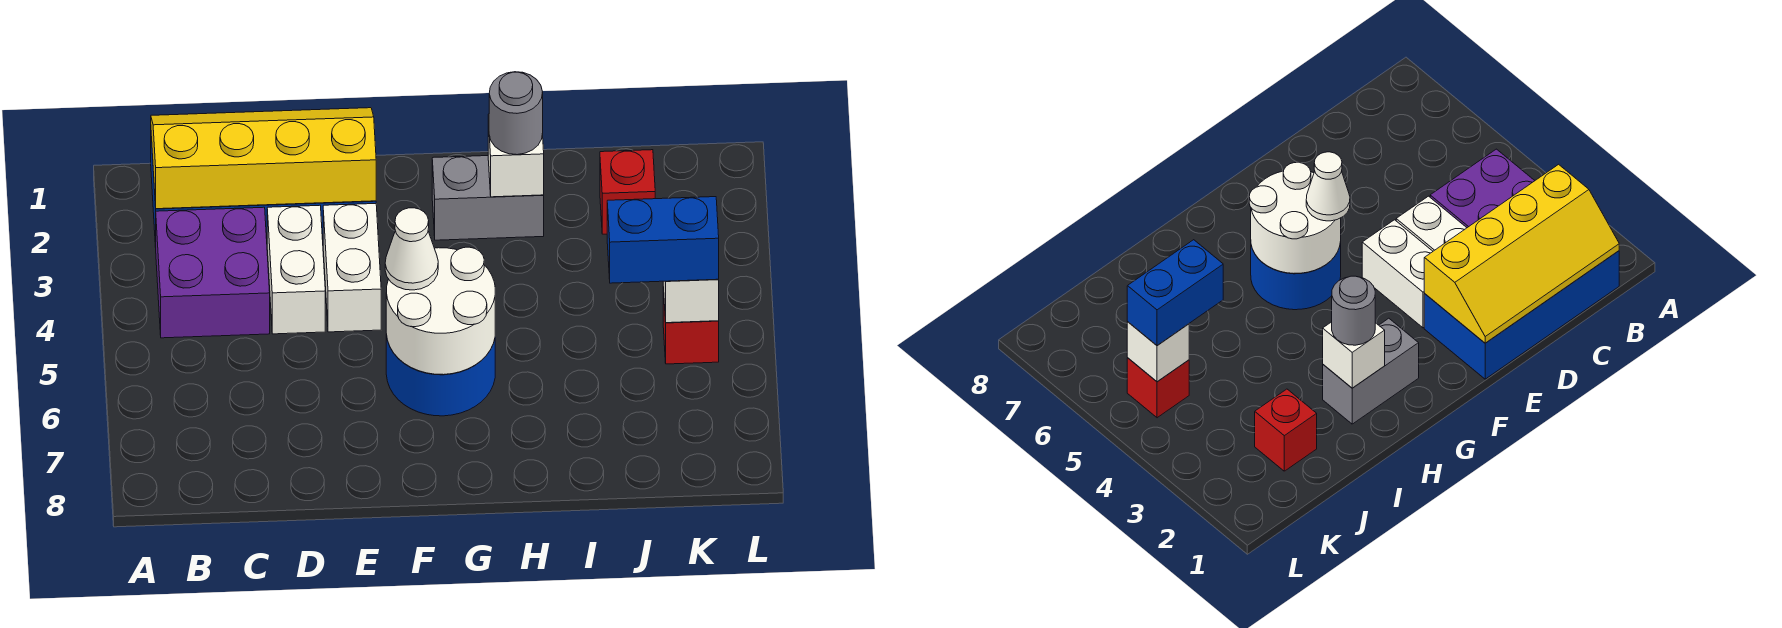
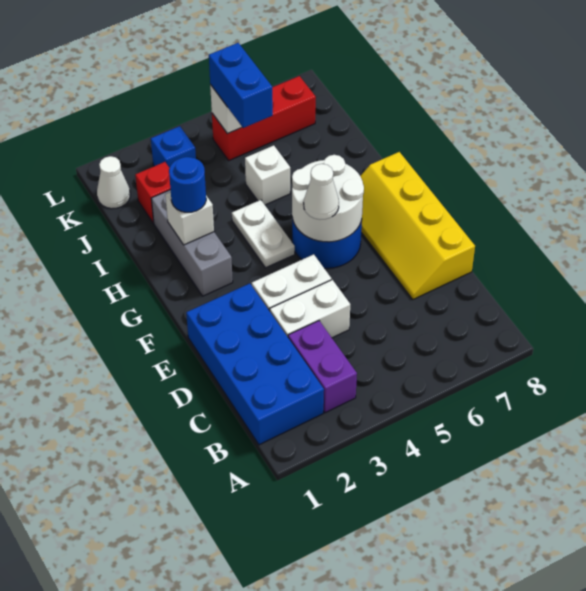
yellow slope B1:E2 level 2 top 2 -> yellow slope D7:G8 level 1 top 8
purple brick B3:C4 level 1 -> purple brick B3:C3 level 1
grey brick G2:H2 level 1 -> grey brick G2:I2 level 1
none -> white plate G4:H4 level 1
grey round brick H2 level 3 -> blue round brick H2 level 3
none -> white brick I5 level 1
none -> white cone K1 level 1
none -> blue brick K3 level 1
red brick K5 level 1 -> red brick K5:K7 level 1

